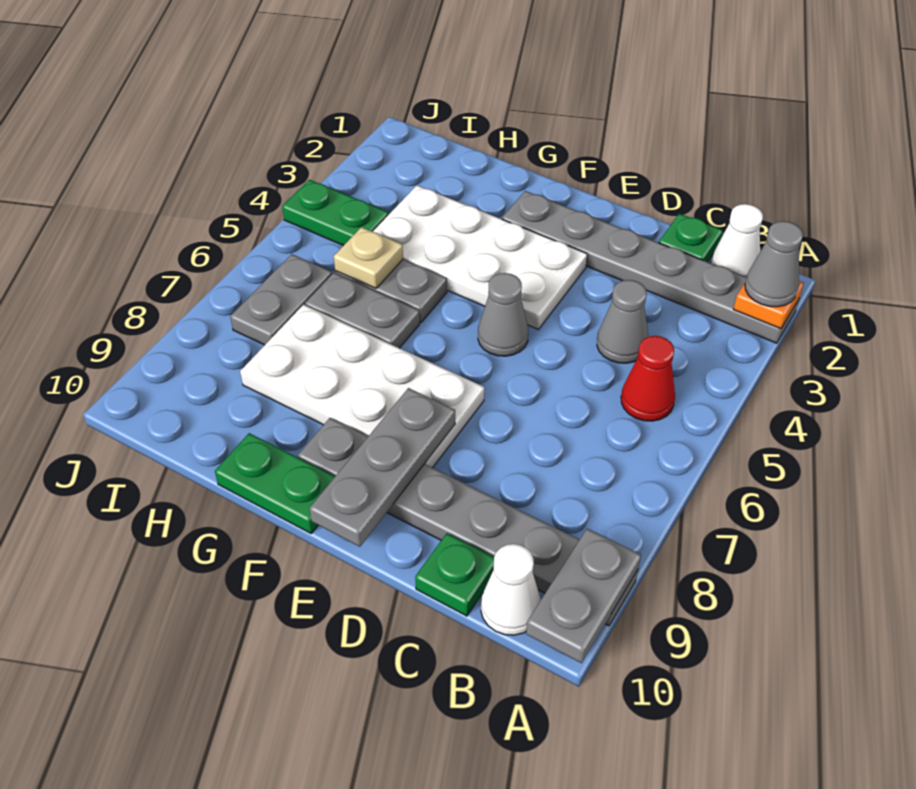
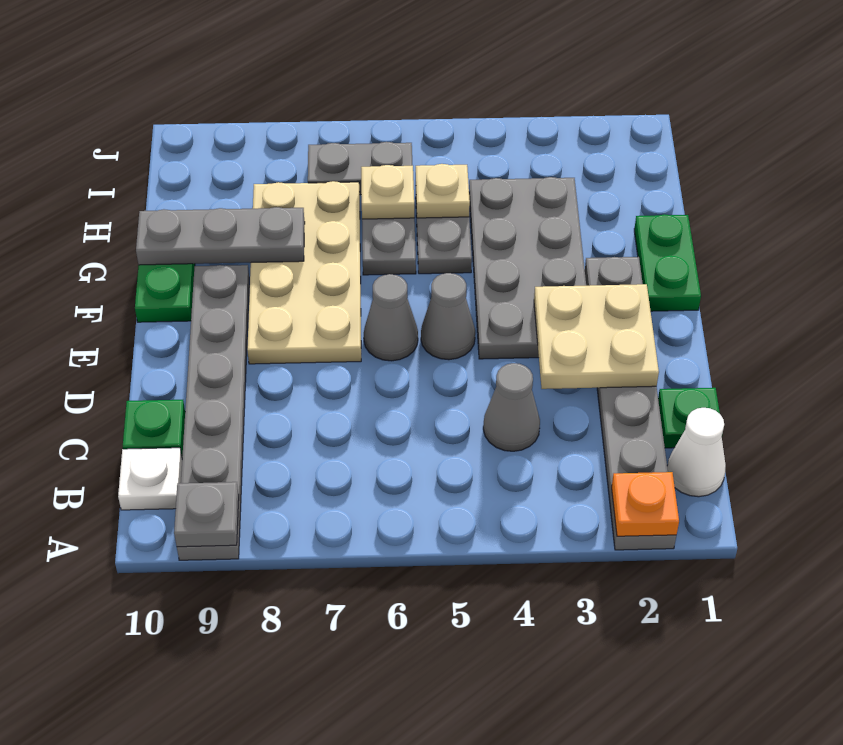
grey cone A2 level 3 -> grey cone E6 level 1
grey plate A9:A10 level 2 -> grey plate A9 level 2
red cone B5 level 1 -> none
white cone B10 level 1 -> white plate B10 level 1
none -> tan plate D2:E3 level 2
white plate E3:H4 level 1 -> grey plate E3:H4 level 1
white plate E7:H8 level 1 -> tan plate E7:H8 level 1
grey plate E8:E10 level 2 -> grey plate G8:G10 level 2
none -> tan plate H6 level 2
green plate I4:J4 level 1 -> green plate F1:G1 level 1

